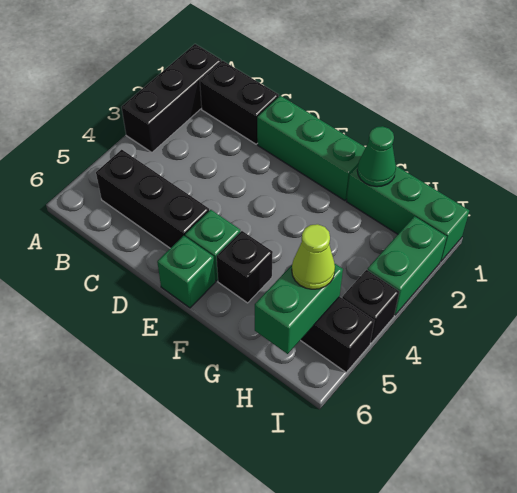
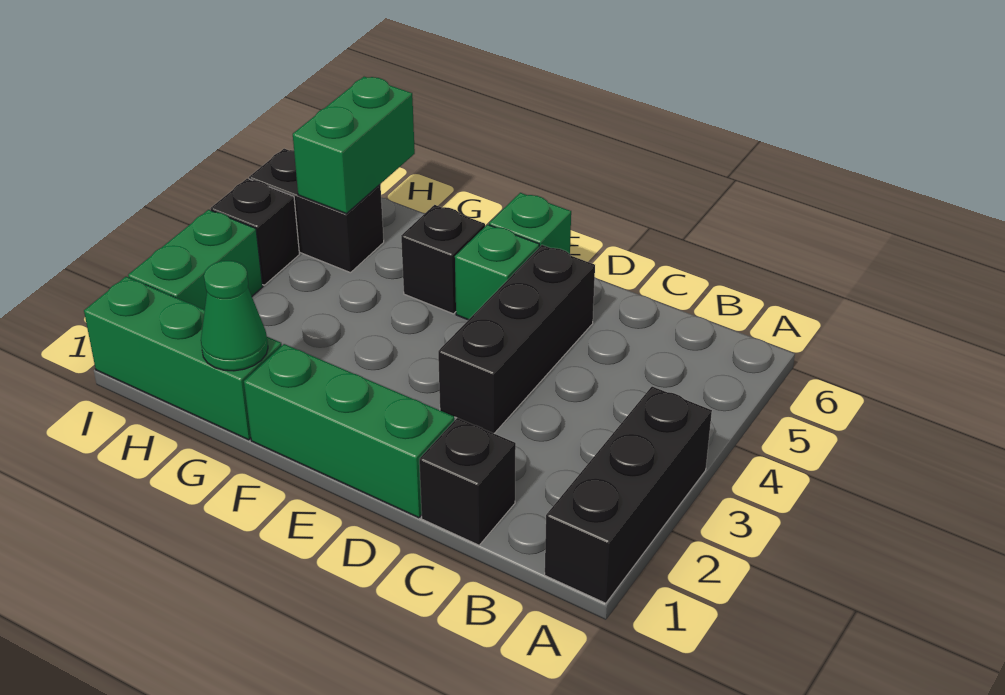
black brick B1:C1 level 1 -> black brick C1 level 1
black brick B5:D5 level 1 -> black brick D3:D5 level 1
lime cone H5 level 3 -> none

